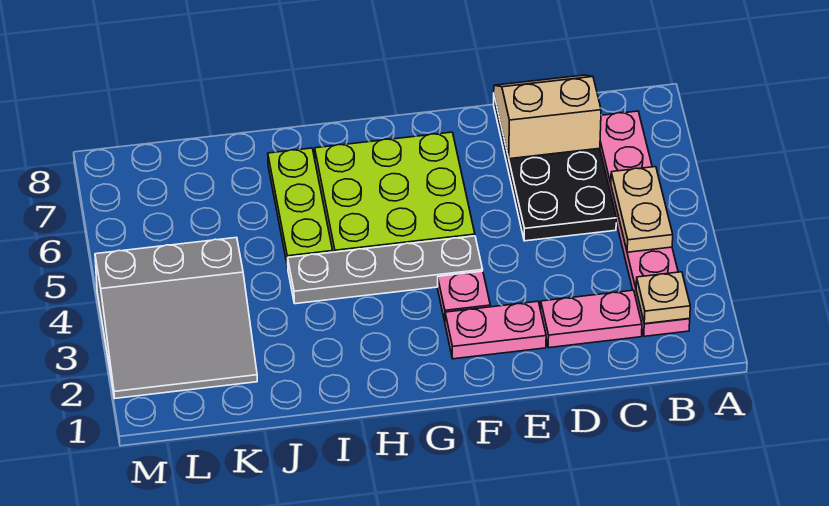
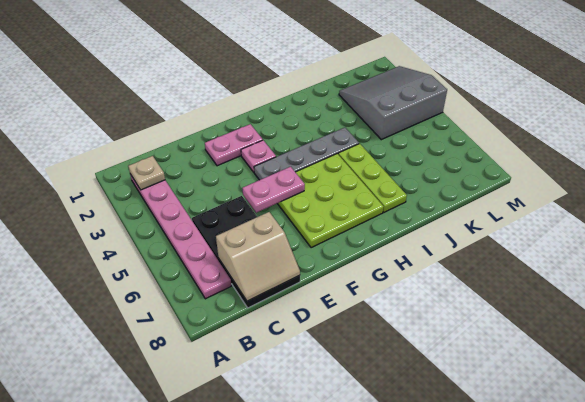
tan plate B4:B5 level 2 -> none
pink plate C2:D2 level 1 -> pink plate E5:F5 level 2

